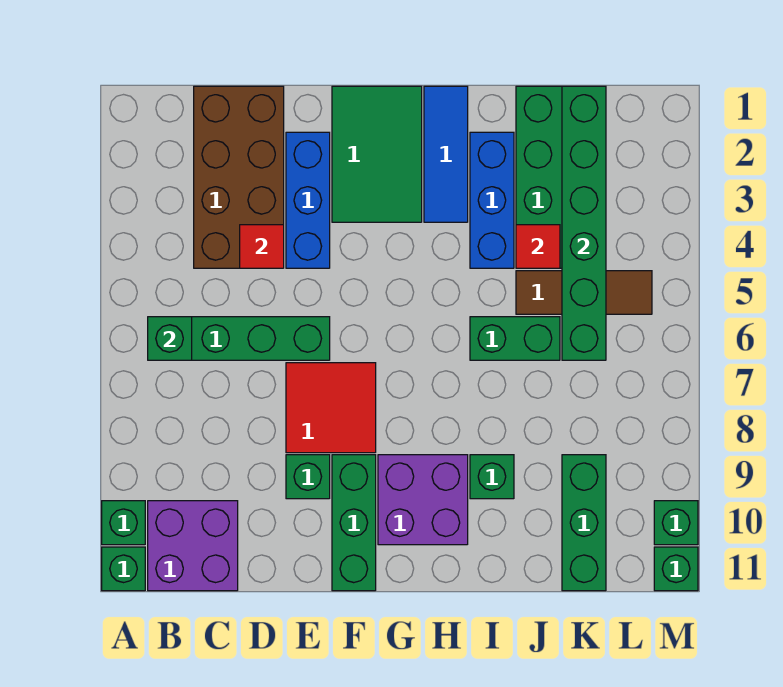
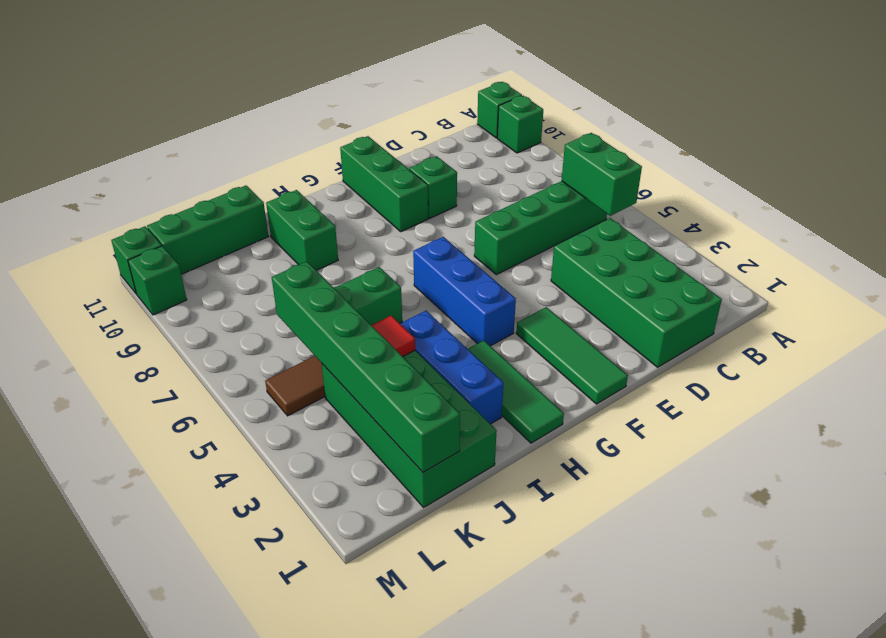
green brick B6 level 2 -> green brick B5:B6 level 2
purple brick B10:C11 level 1 -> none
brown brick C1:D4 level 1 -> green brick C1:D4 level 1
red tile D4 level 2 -> none
blue brick E2:E4 level 1 -> blue brick G4:G6 level 1
red tile E7:F8 level 1 -> none
green tile F1:G3 level 1 -> green tile F1:F3 level 1
purple brick G9:H10 level 1 -> none
blue tile H1:H3 level 1 -> green tile H1:H3 level 1
green brick I9 level 1 -> green brick I9:I10 level 1
green brick K9:K11 level 1 -> green brick J11:L11 level 1

